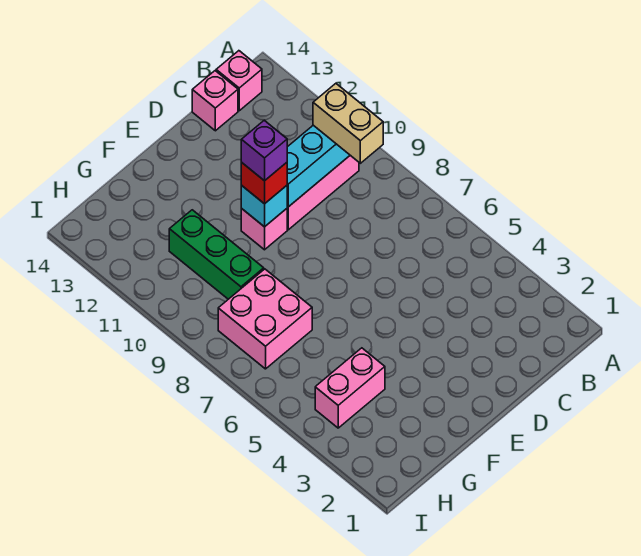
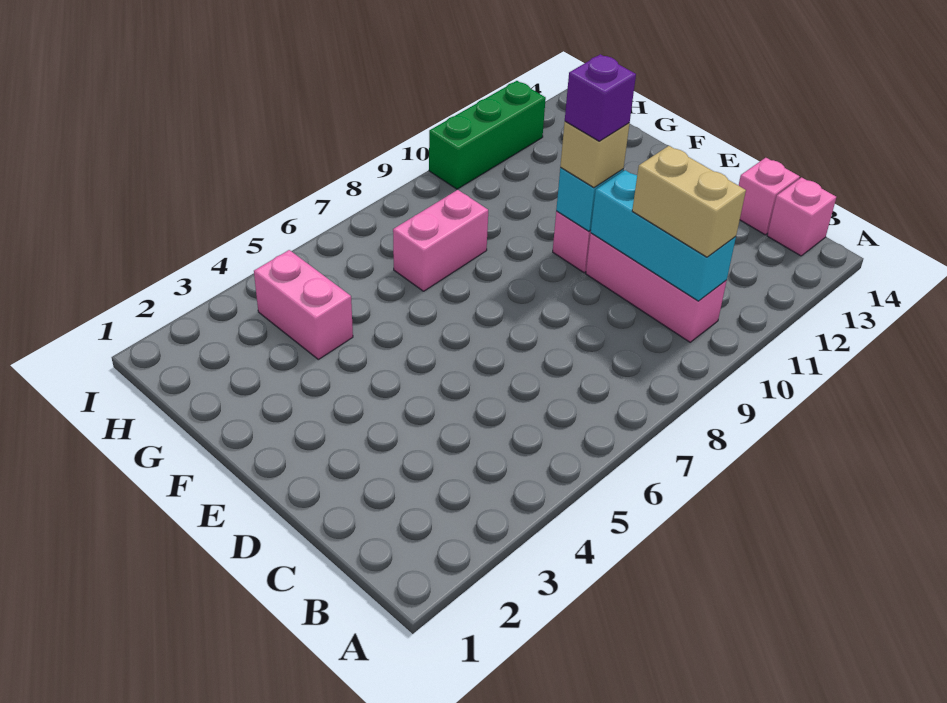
tan brick B9:B10 level 3 -> tan brick B10:C10 level 3
red brick E10 level 3 -> tan brick E10 level 3
pink brick G7:H8 level 1 -> pink brick G7:G8 level 1
green brick G9:G11 level 1 -> green brick I10:I12 level 1

